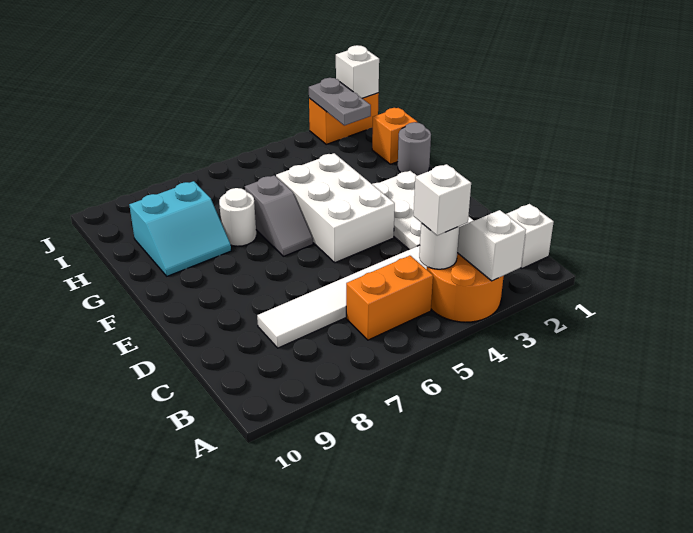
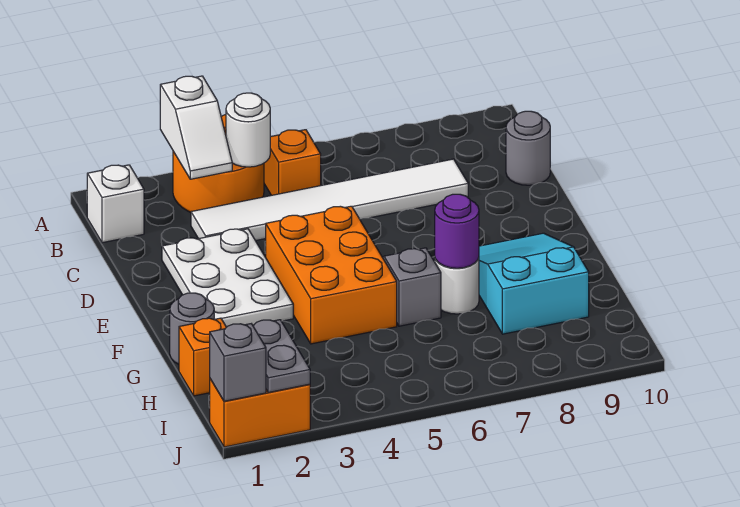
white brick B4 level 3 -> none
orange brick B5:B6 level 1 -> orange brick B5 level 1
none -> grey round brick C10 level 1
white brick E4:G5 level 1 -> orange brick E4:G5 level 1
none -> purple round brick G7 level 2
cyan slope G8:H9 level 1 top H -> cyan slope F8:H9 level 1 top H
white brick J1 level 2 -> grey brick J1 level 2

